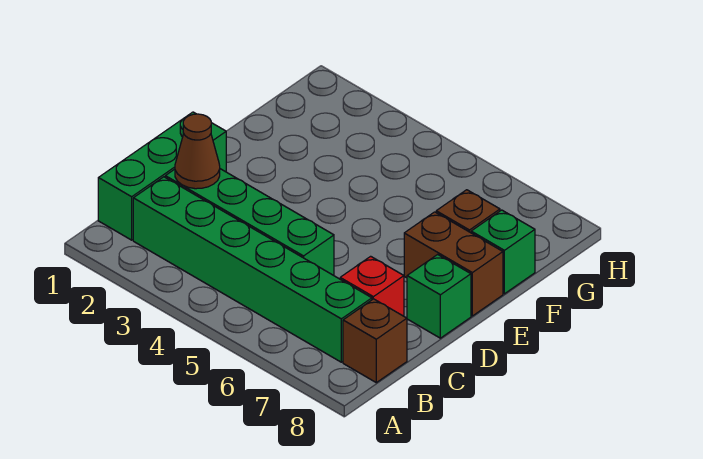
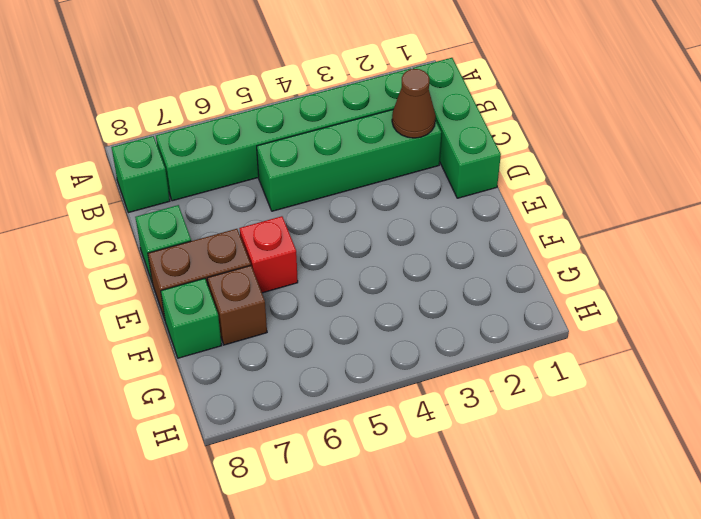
brown brick B8 level 1 -> green brick B8 level 1
red brick C7 level 1 -> red brick E6 level 1

